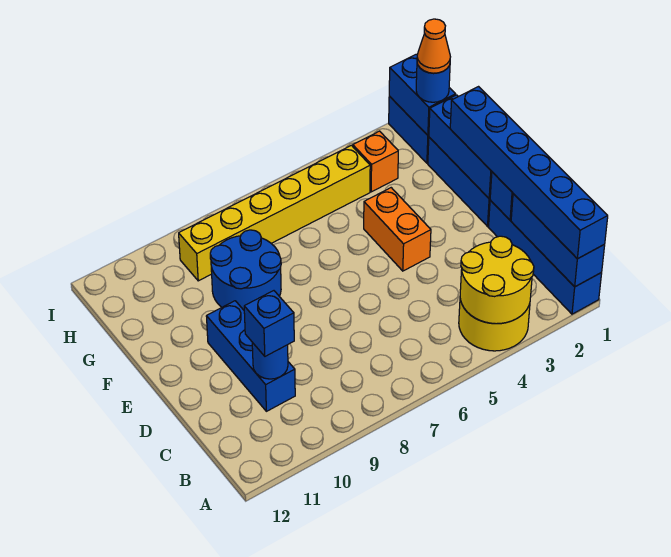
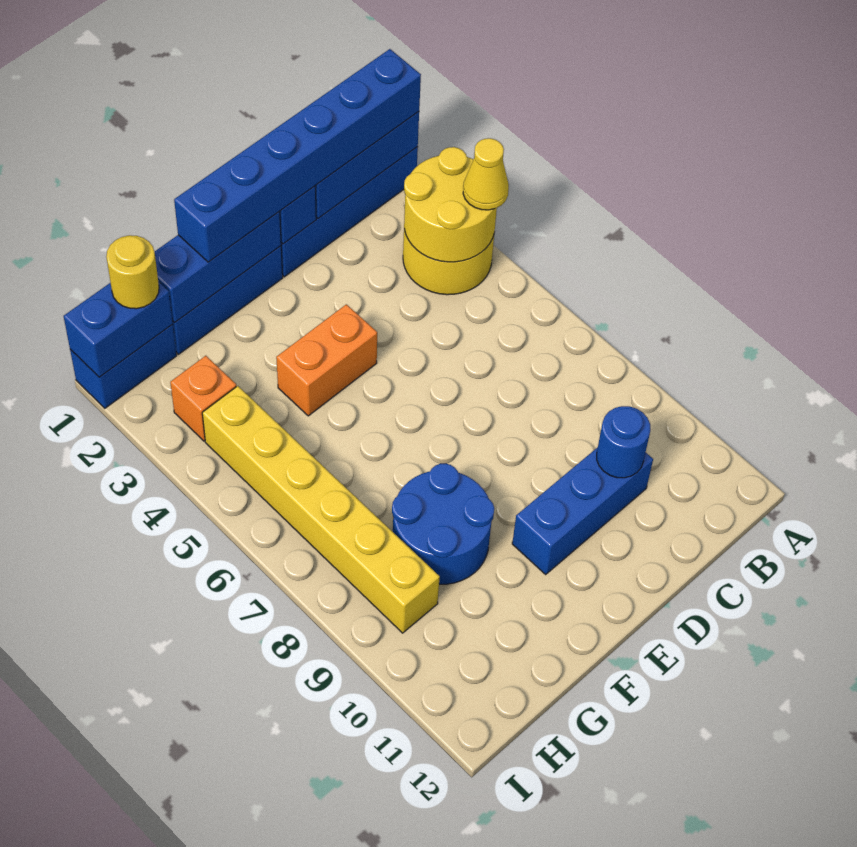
none -> yellow cone A4 level 3
blue brick C10 level 3 -> none
blue round brick H1 level 3 -> yellow round brick H1 level 3
orange cone H1 level 4 -> none

